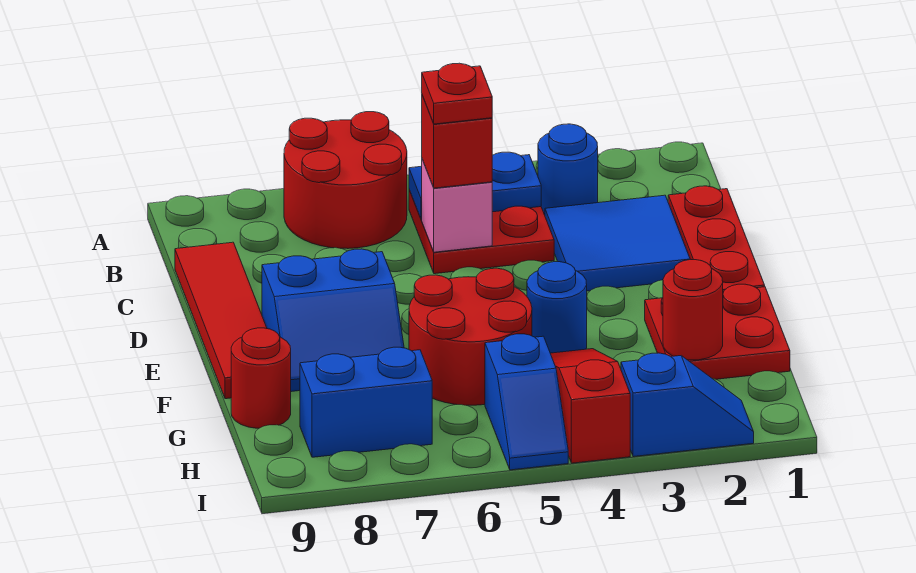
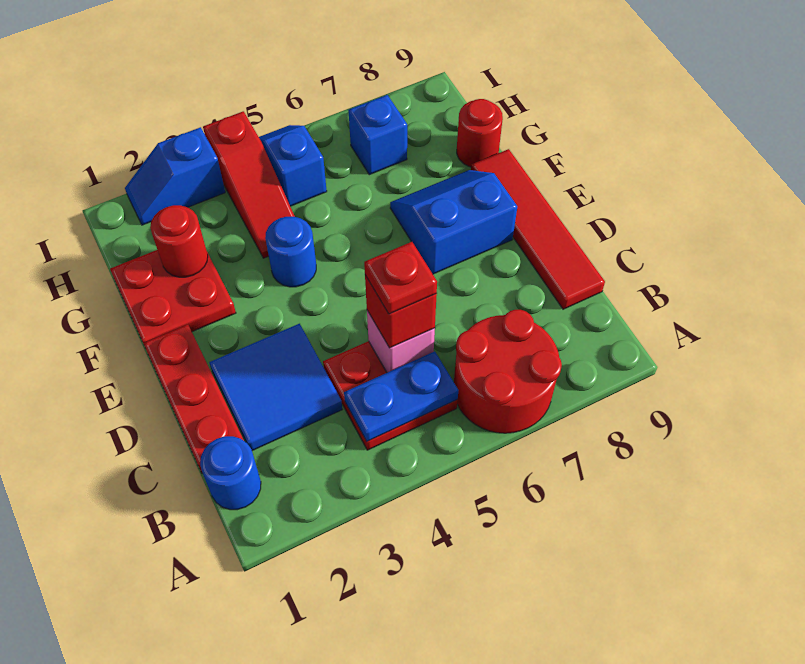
blue round brick B3 level 1 -> blue round brick B1 level 1
red round brick F5:G6 level 1 -> none
blue brick H7:H8 level 1 -> blue brick H7 level 1

